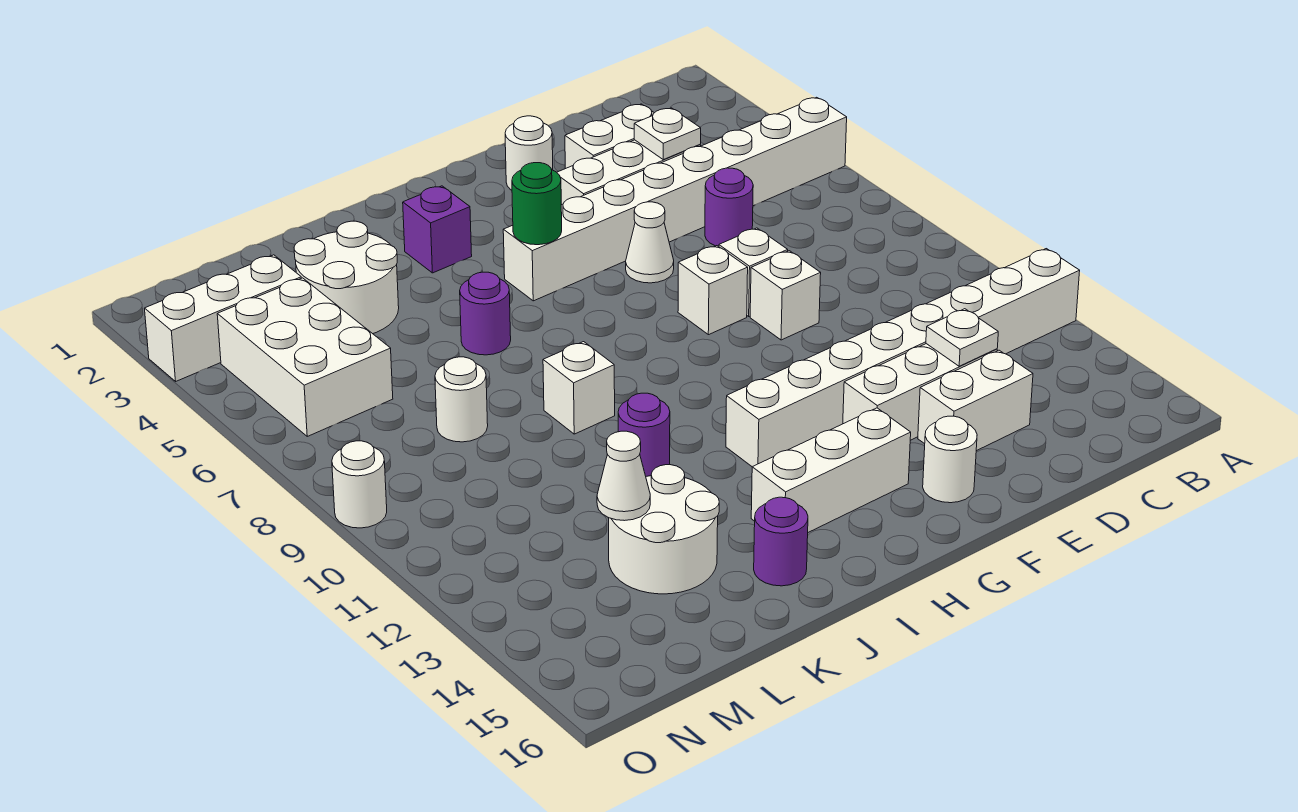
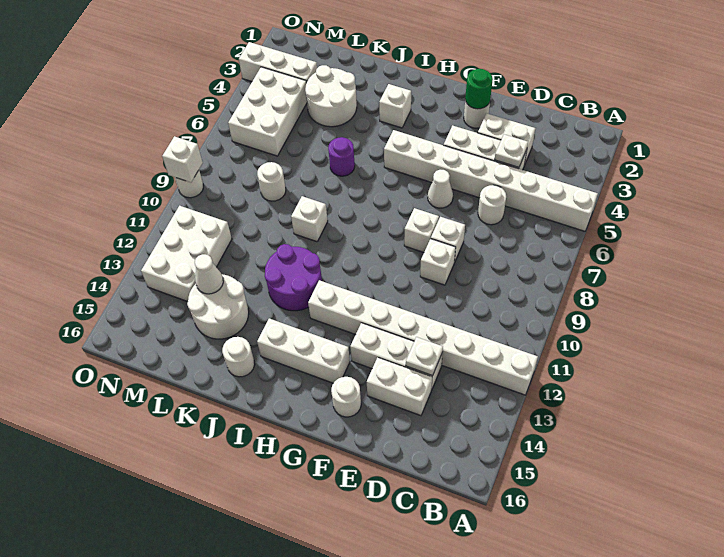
purple round brick D6 level 1 -> white round brick D6 level 1
green round brick H5 level 2 -> green round brick F2 level 2
purple brick I3 level 1 -> white brick I3 level 1
purple round brick J11 level 1 -> purple round brick I11:J12 level 1
purple round brick J15 level 1 -> white round brick J15 level 1
none -> white brick M11:N13 level 1
none -> white brick O9 level 2

